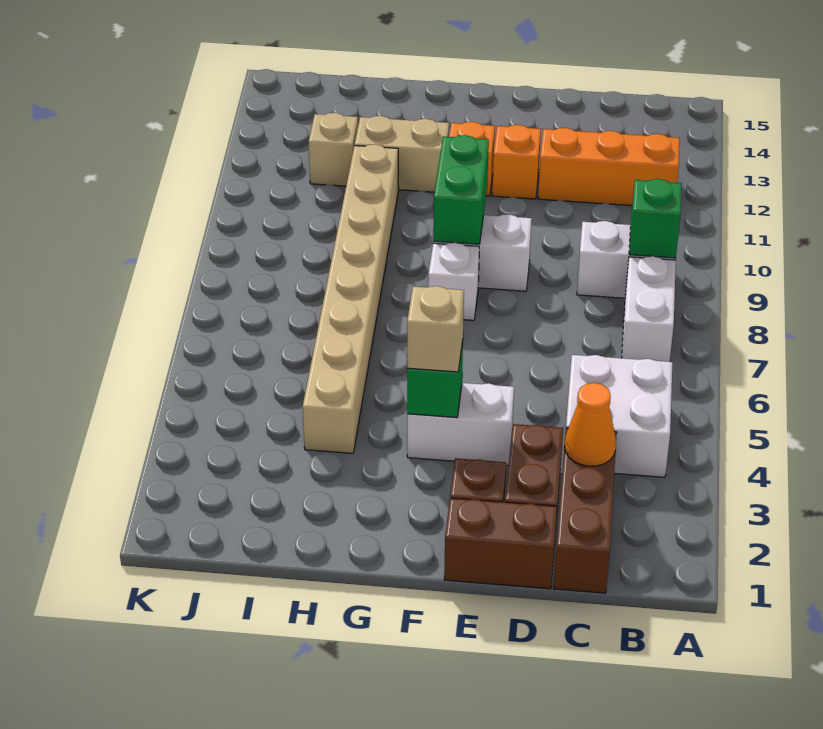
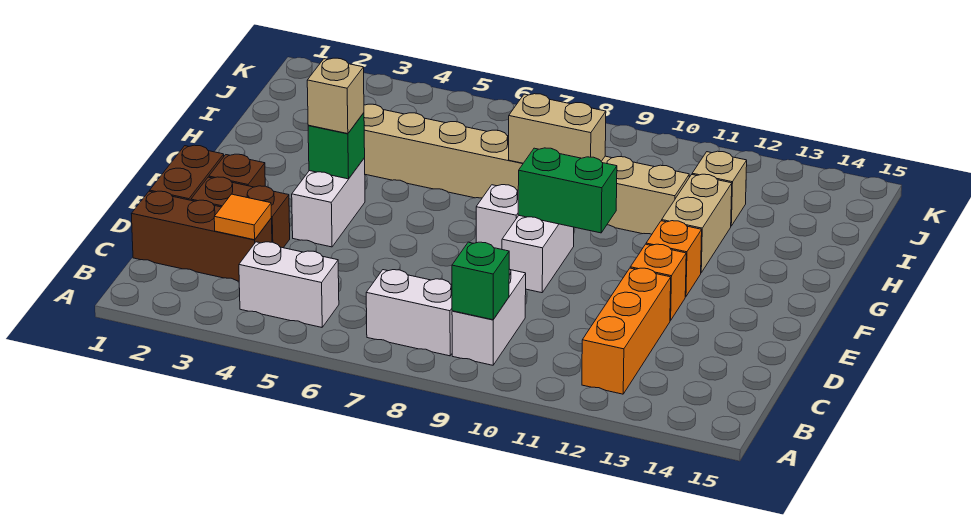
white brick B4:C5 level 1 -> white brick B4:B5 level 1
orange cone C3 level 2 -> orange tile C3 level 2
none -> tan brick H8:H9 level 2

